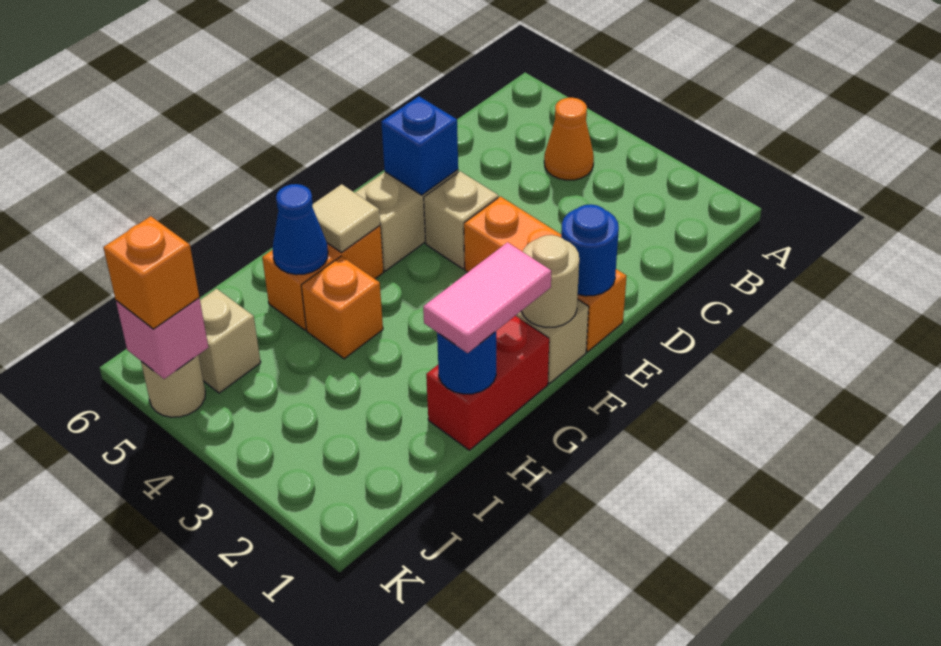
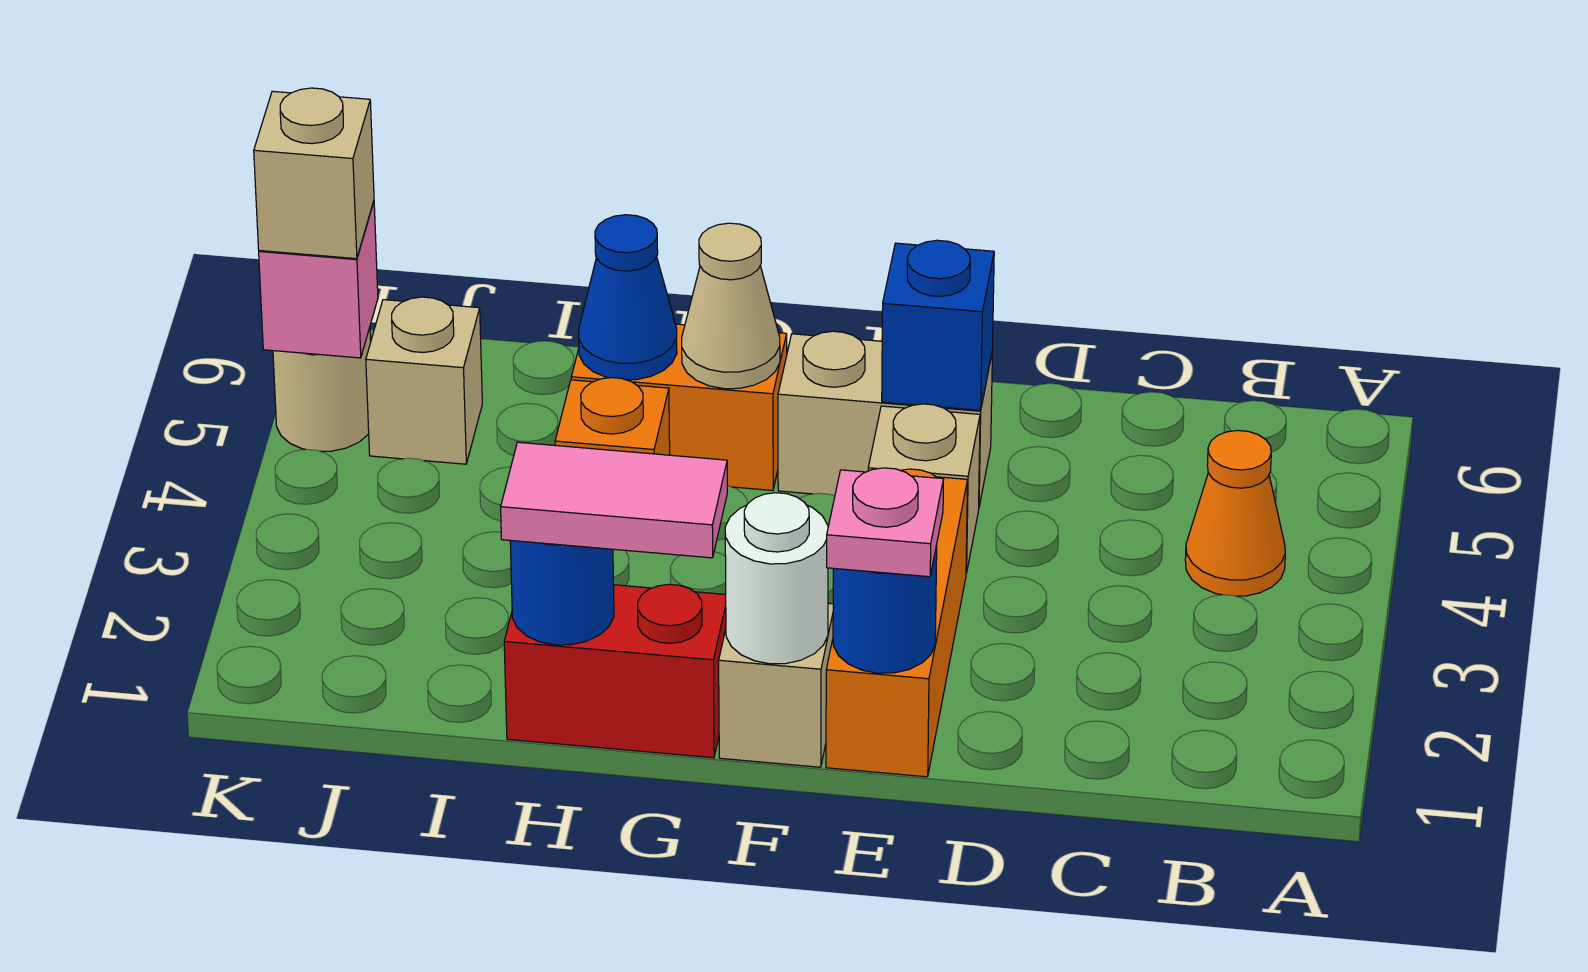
none -> pink plate E1 level 3
tan round brick F1 level 2 -> white round brick F1 level 2
tan tile G5 level 2 -> tan cone G5 level 2
orange brick K5 level 3 -> tan brick K5 level 3

